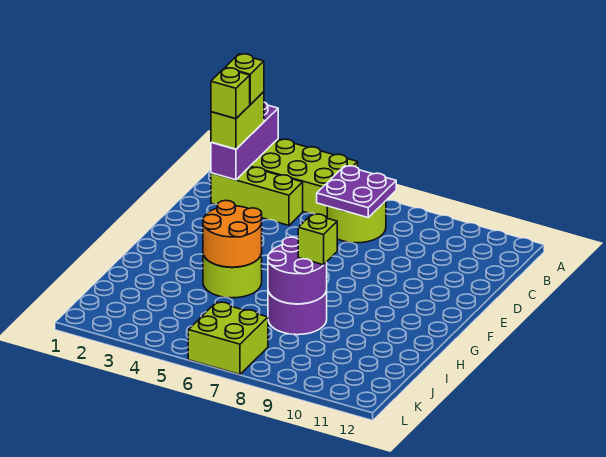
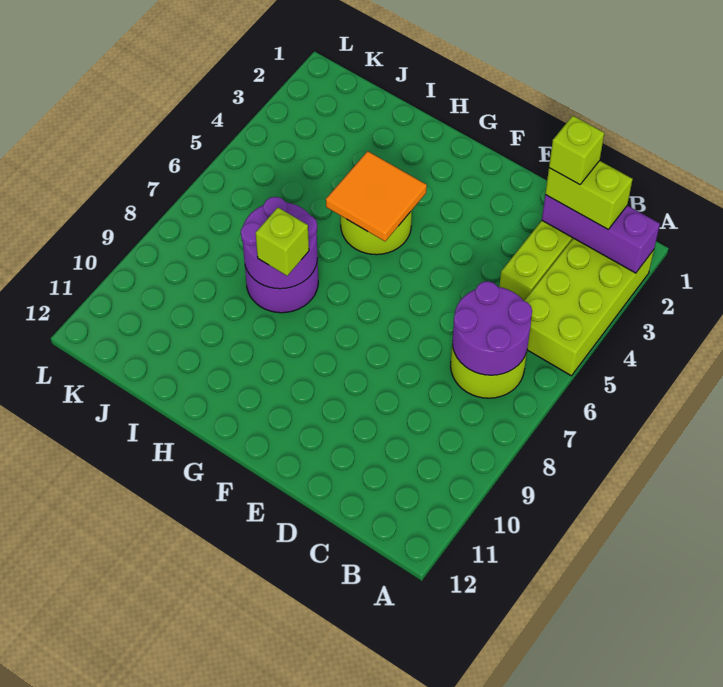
lime brick B2 level 4 -> none
purple plate B6:C7 level 2 -> purple round brick B6:C7 level 2
orange round brick G4:H5 level 2 -> orange tile G4:H5 level 2
lime brick K6:L7 level 1 -> none

